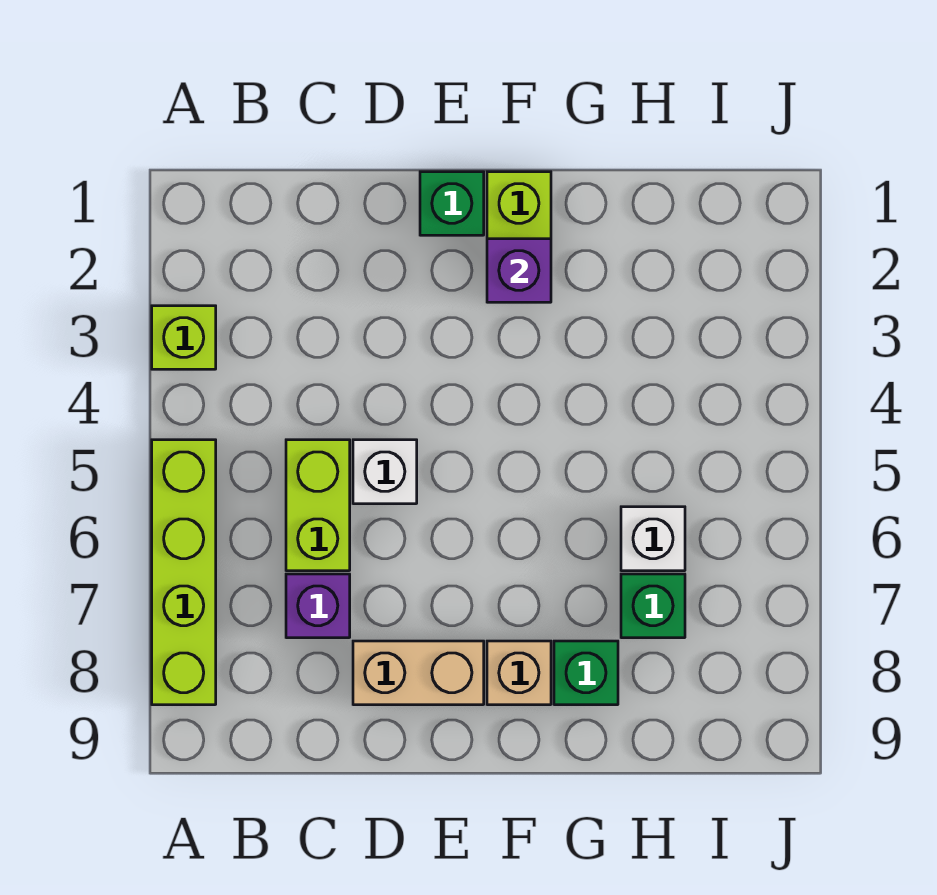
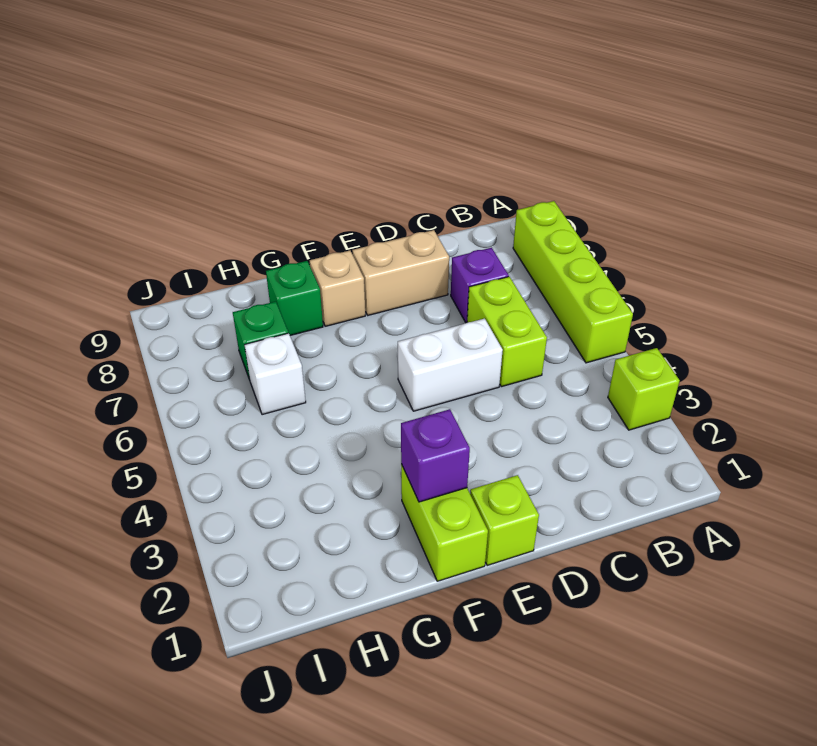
white brick D5 level 1 -> white brick D5:E5 level 1
green brick E1 level 1 -> lime brick E1 level 1

